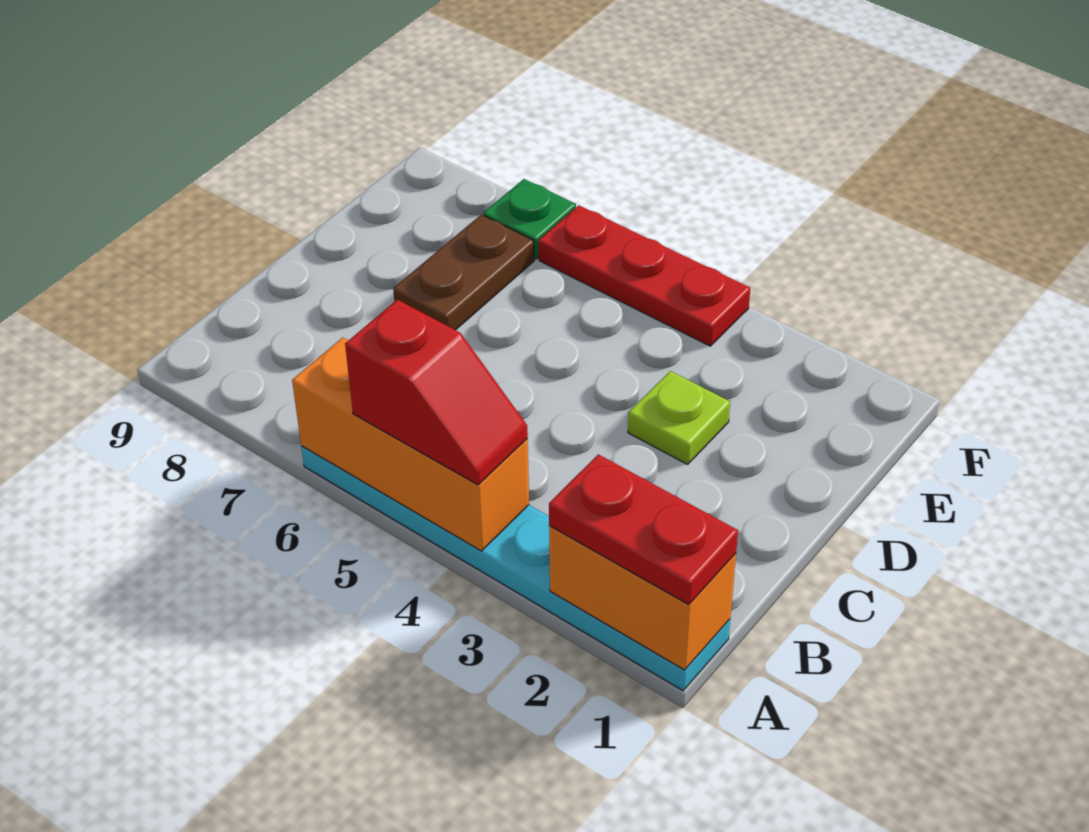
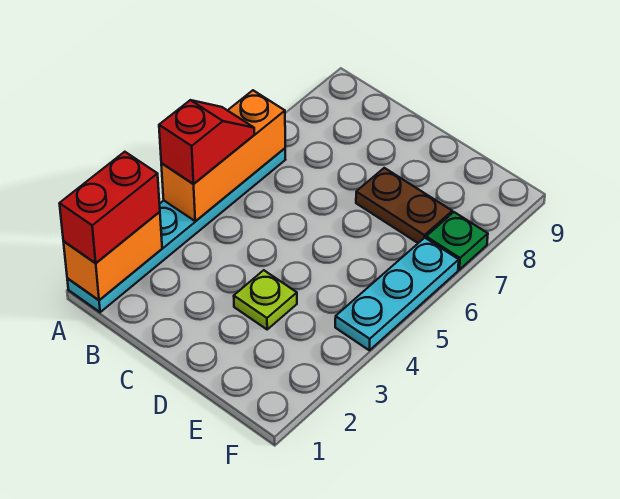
red plate A1:A2 level 3 -> red brick A1:A2 level 3
red slope A4:A5 level 3 top 5 -> red slope A4:A5 level 3 top 4
red plate F4:F6 level 1 -> cyan plate F4:F6 level 1

